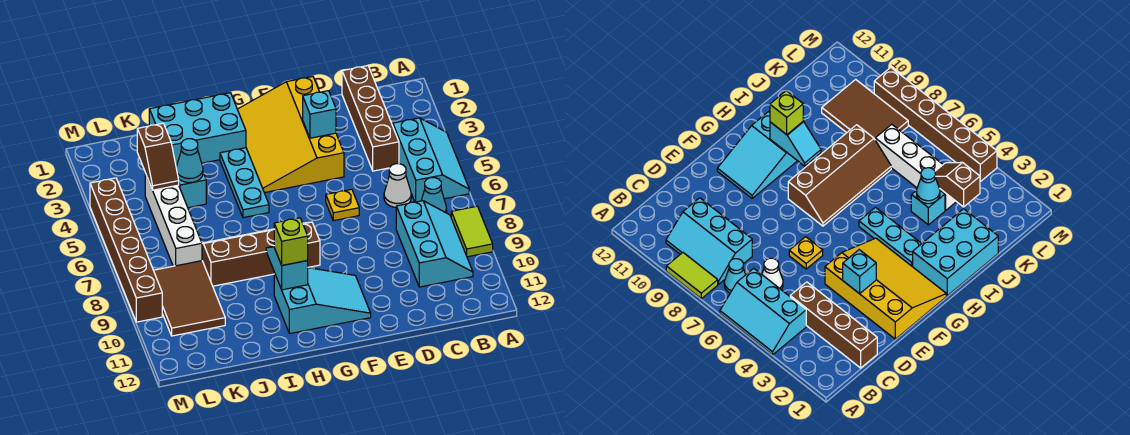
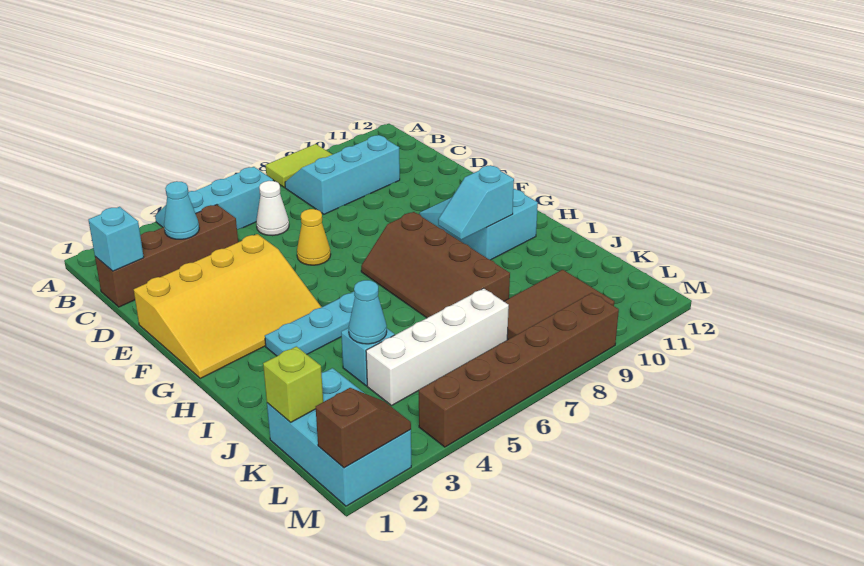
cyan cone B7 level 1 -> cyan cone C3 level 2
cyan brick E3 level 2 -> cyan brick C1 level 2
yellow plate E6 level 1 -> yellow cone E6 level 1
cyan brick H1:J2 level 1 -> cyan brick K1:M2 level 1
lime brick H10 level 3 -> lime brick K1 level 2
brown slope K3:K4 level 2 top 3 -> brown slope M1:M2 level 2 top 1

